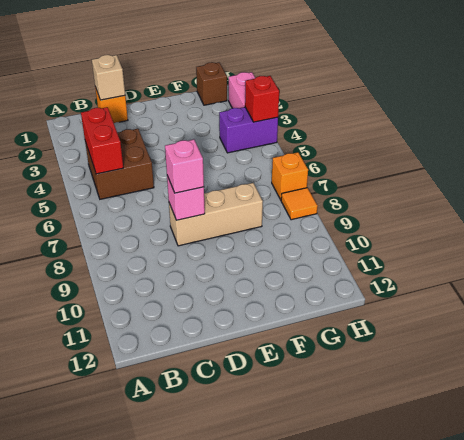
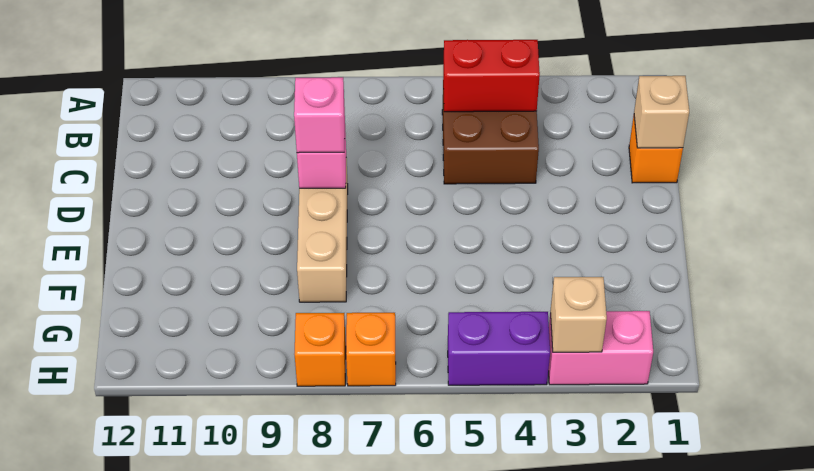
brown brick G1 level 1 -> none
purple brick G4:H4 level 1 -> purple brick H4:H5 level 1
none -> tan brick H3 level 2
red brick H4 level 2 -> none
orange tile H8 level 1 -> orange brick H8 level 1

